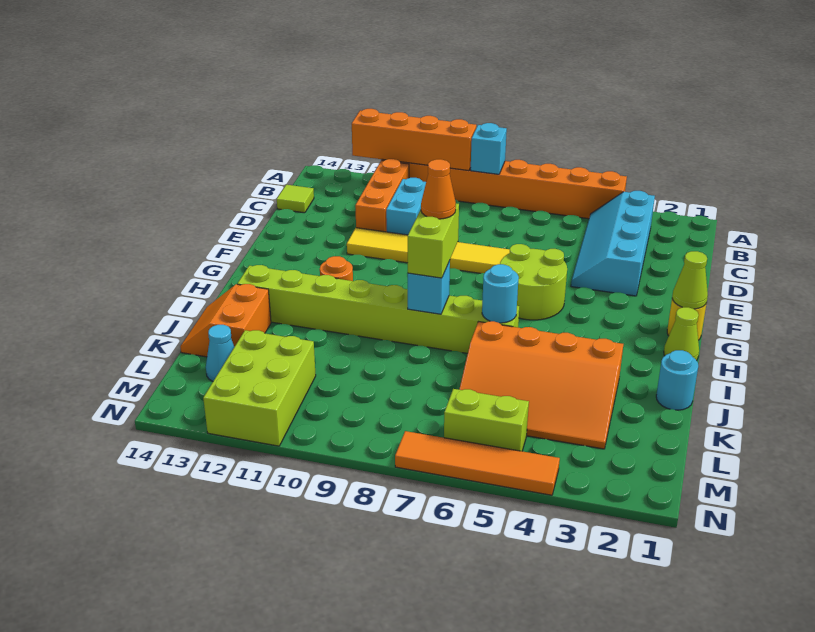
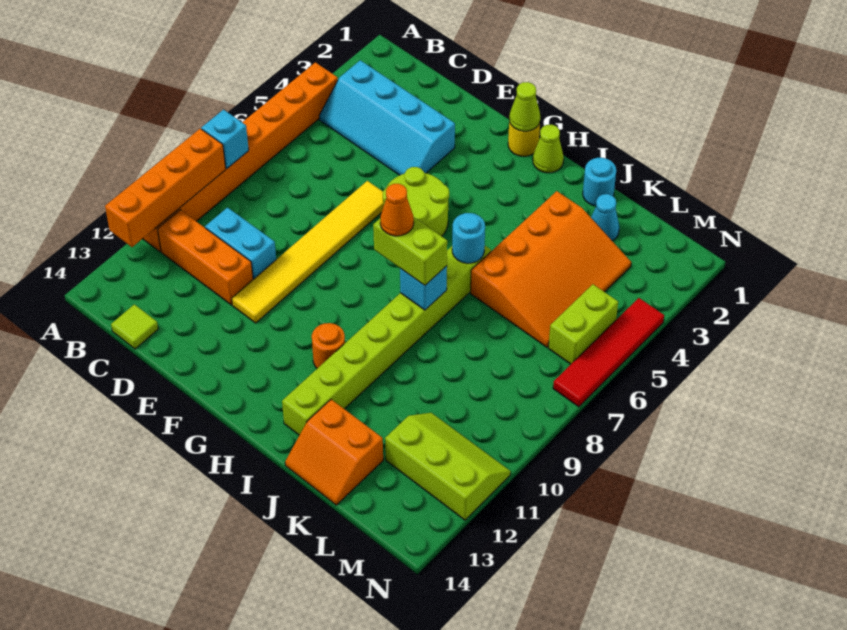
lime brick L11:N12 level 1 -> lime slope L11:N12 level 1 top 12
cyan cone L13 level 1 -> cyan cone K2 level 1
orange tile N4:N7 level 1 -> red tile N4:N7 level 1

